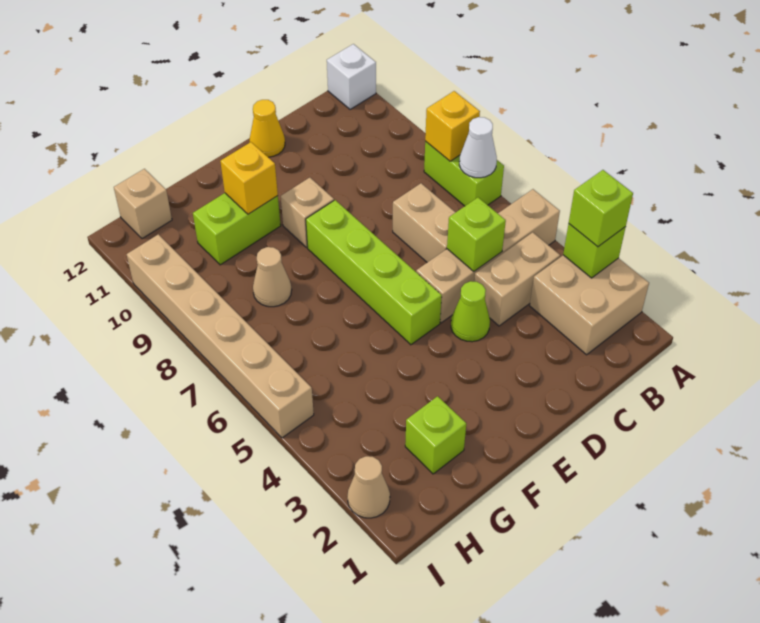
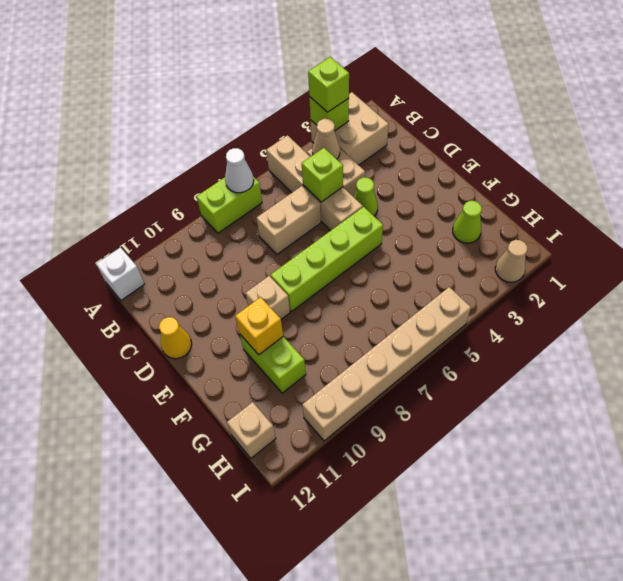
yellow brick A8 level 2 -> none
lime brick G2 level 1 -> lime cone G2 level 1
tan cone G8 level 1 -> tan cone B4 level 2

